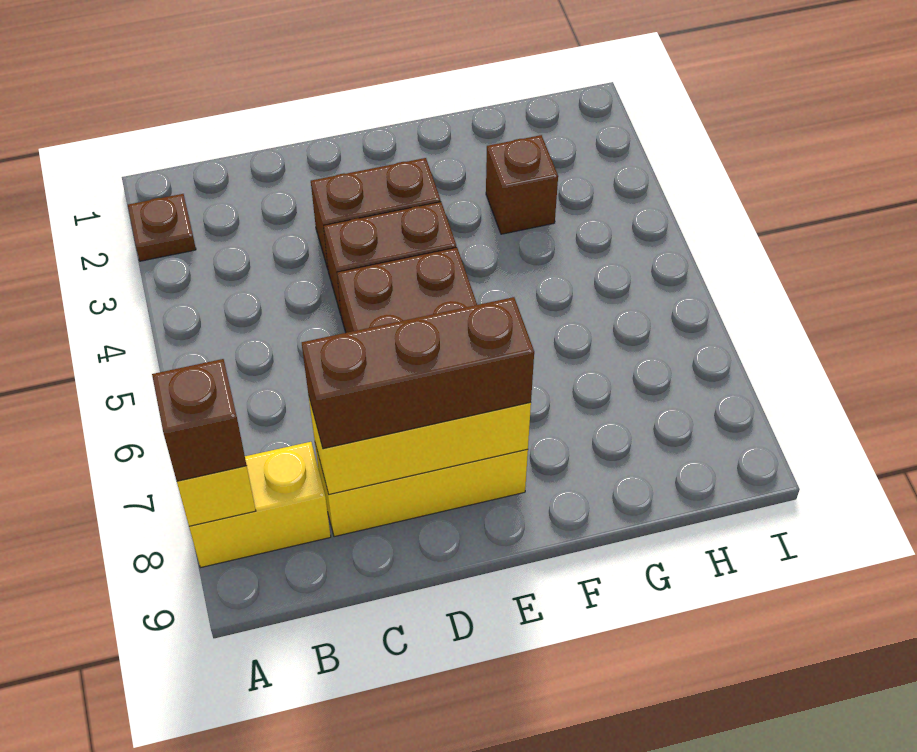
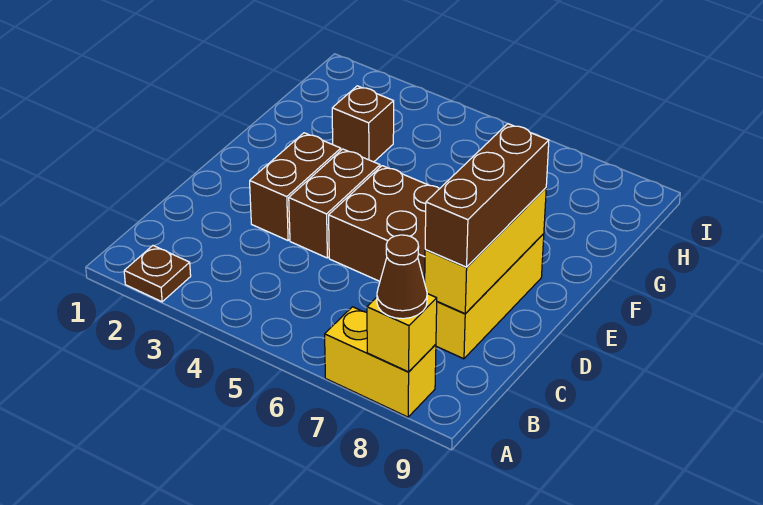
yellow brick A8:B8 level 1 -> yellow brick A7:A8 level 1
brown brick A8 level 3 -> brown cone A8 level 3

